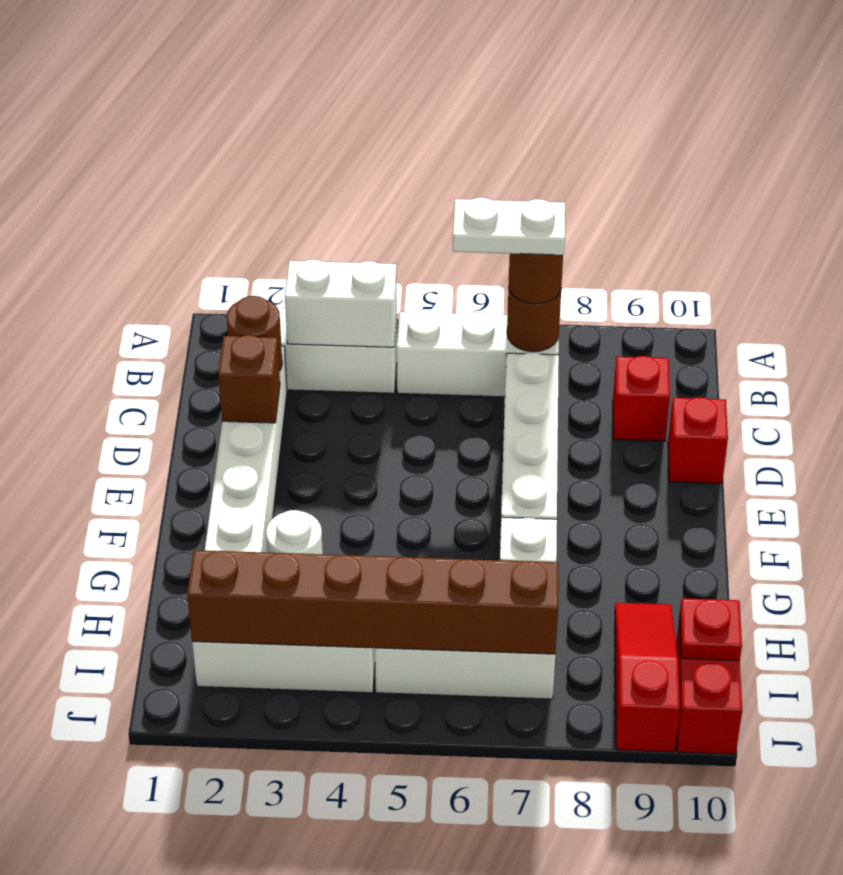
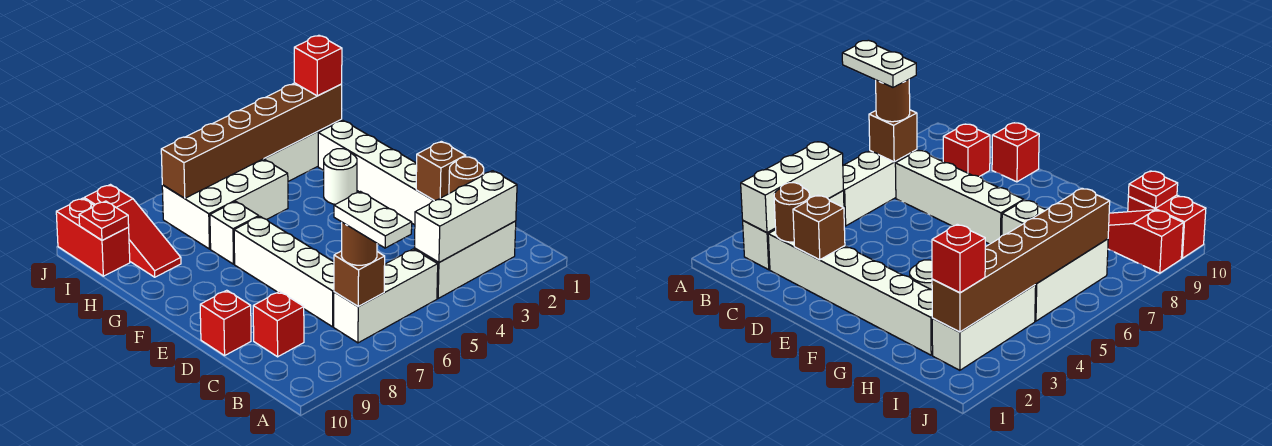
white brick B3:B4 level 2 -> white brick B2:B4 level 2
white plate B6:B7 level 4 -> white plate A7:B7 level 4
brown round brick B7 level 2 -> brown brick B7 level 2
none -> red brick I2 level 3

